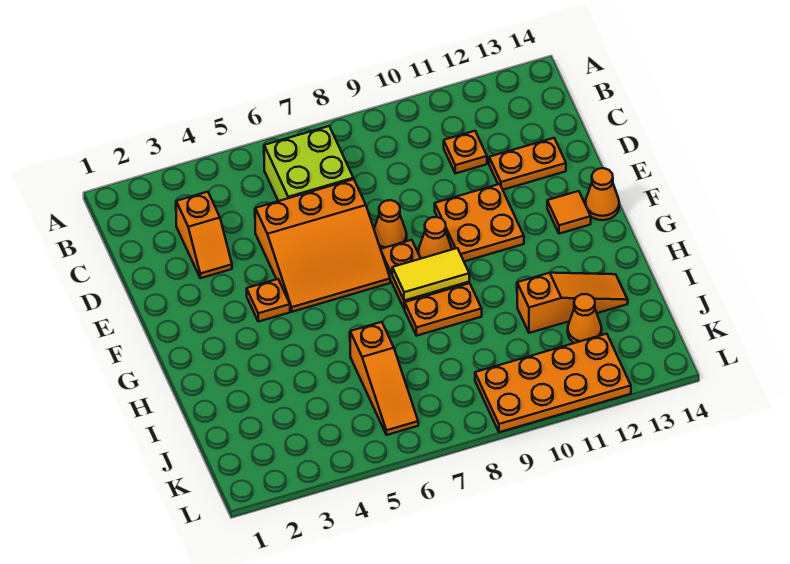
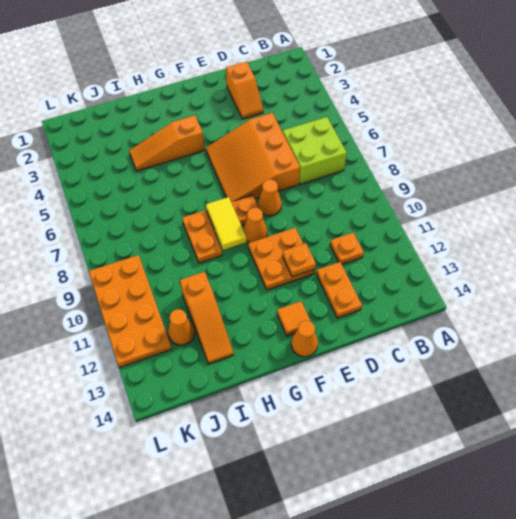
orange slope C3:D3 level 1 top C -> orange slope D2:D3 level 1 top 2
orange plate F4 level 1 -> orange plate E11 level 2
orange slope I6:K6 level 1 top I -> orange slope G4:I4 level 1 top G

